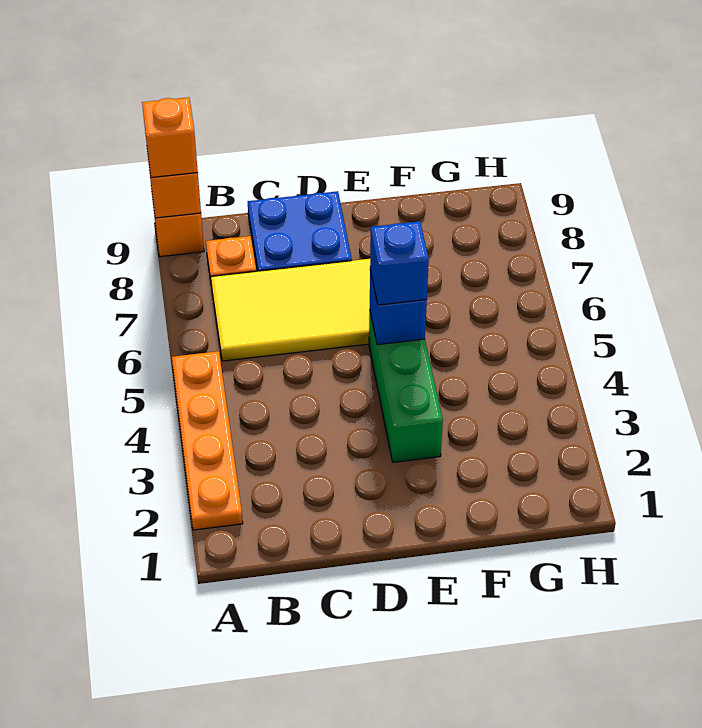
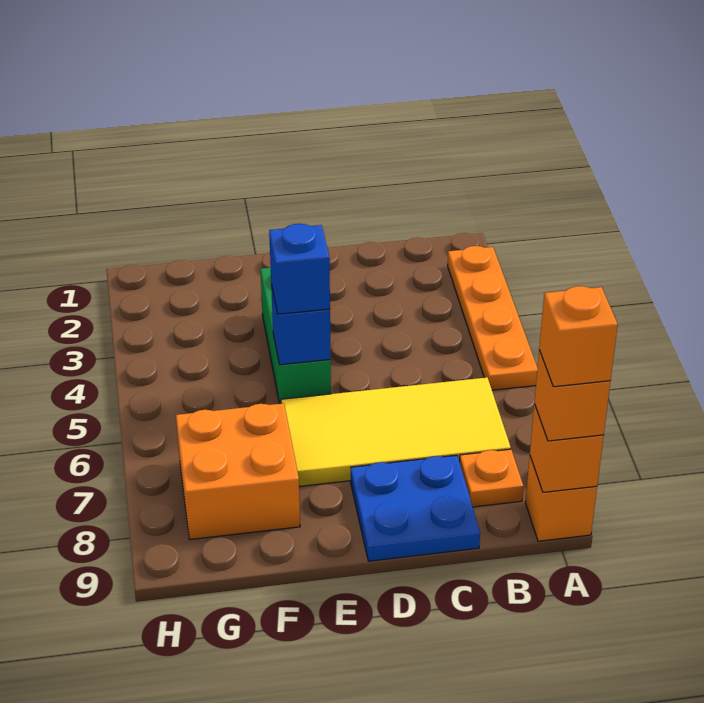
none -> orange brick A9 level 4
none -> orange brick F7:G8 level 1

